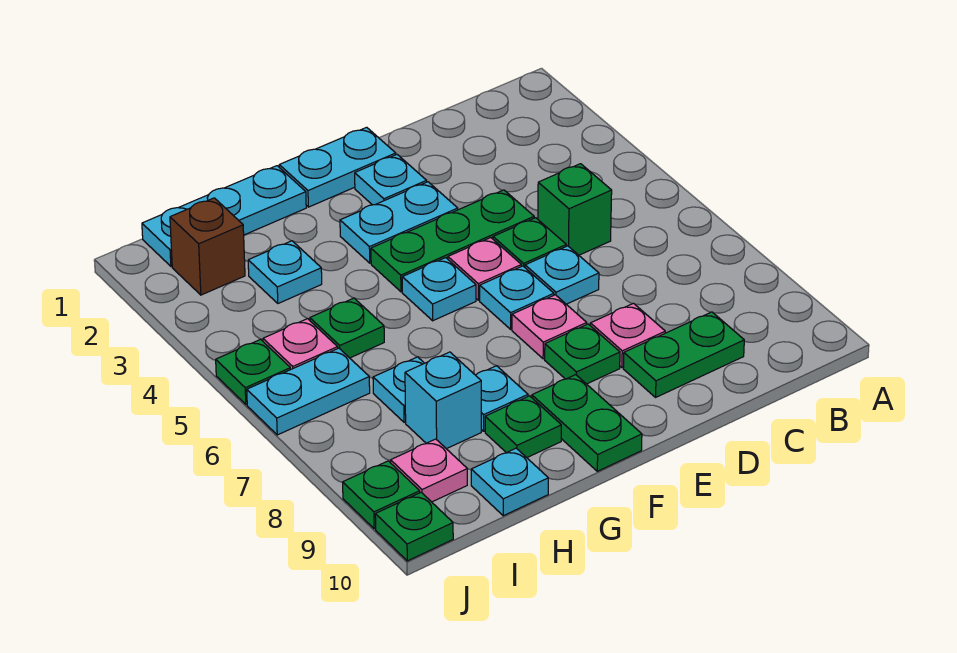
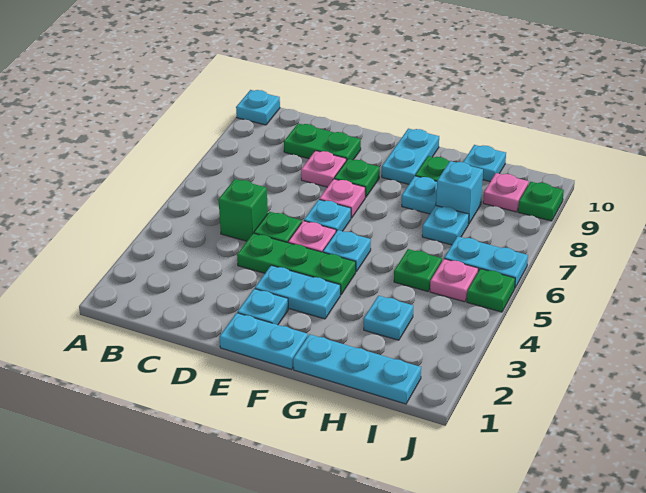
cyan plate D6 level 1 -> cyan plate A10 level 1
green plate F9:F10 level 1 -> cyan plate F9:F10 level 1
brown brick I2 level 1 -> none
green plate J10 level 1 -> none

